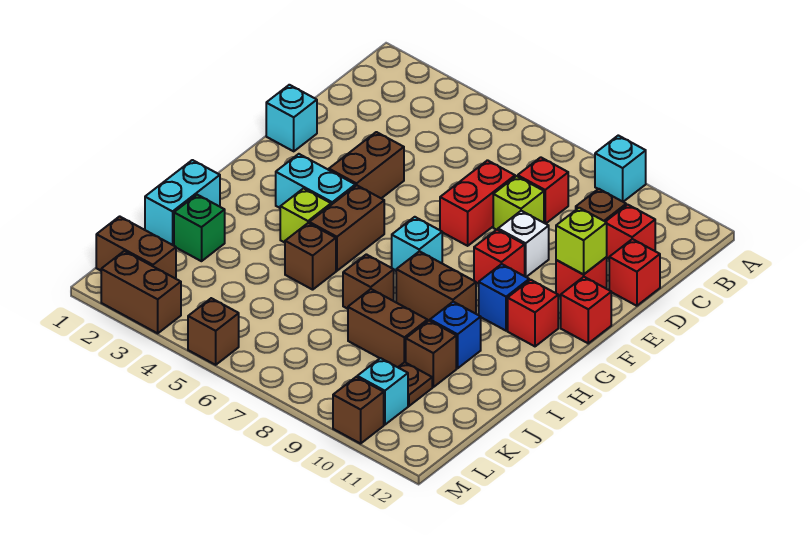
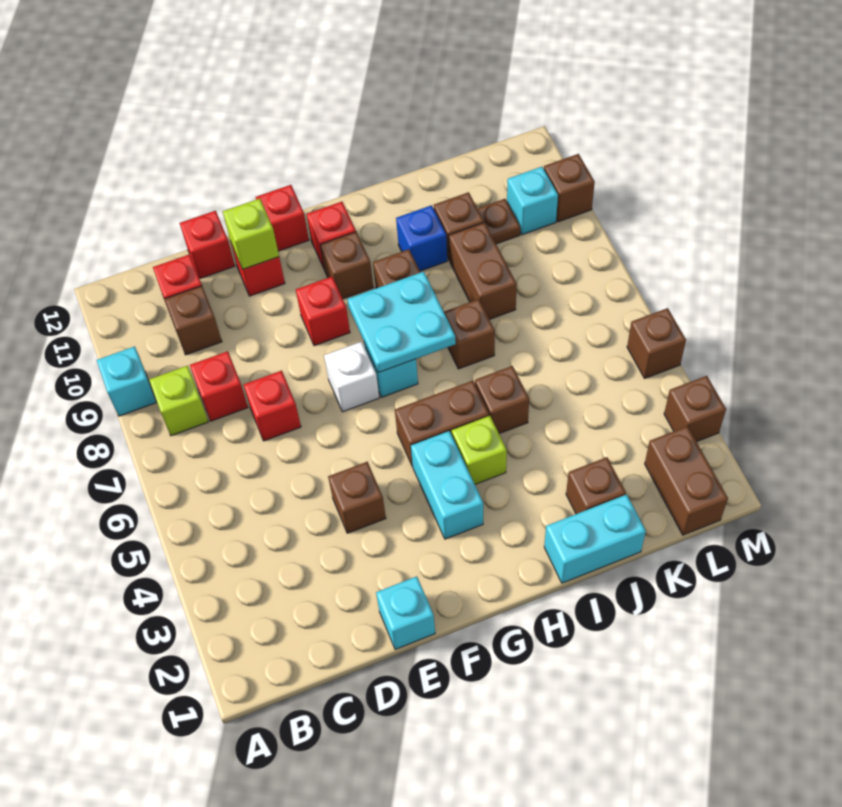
red brick D7:E7 level 1 -> red brick D7 level 1
lime brick D8 level 1 -> lime brick B8 level 1
brown brick E4:F4 level 1 -> brown brick E4 level 1
white brick E9 level 1 -> white brick F7 level 1
none -> cyan plate G7:H8 level 2
blue brick G10 level 1 -> brown brick G10 level 1
green brick J2 level 1 -> brown brick J2 level 1
brown brick M2:M3 level 1 -> brown brick M3 level 1

